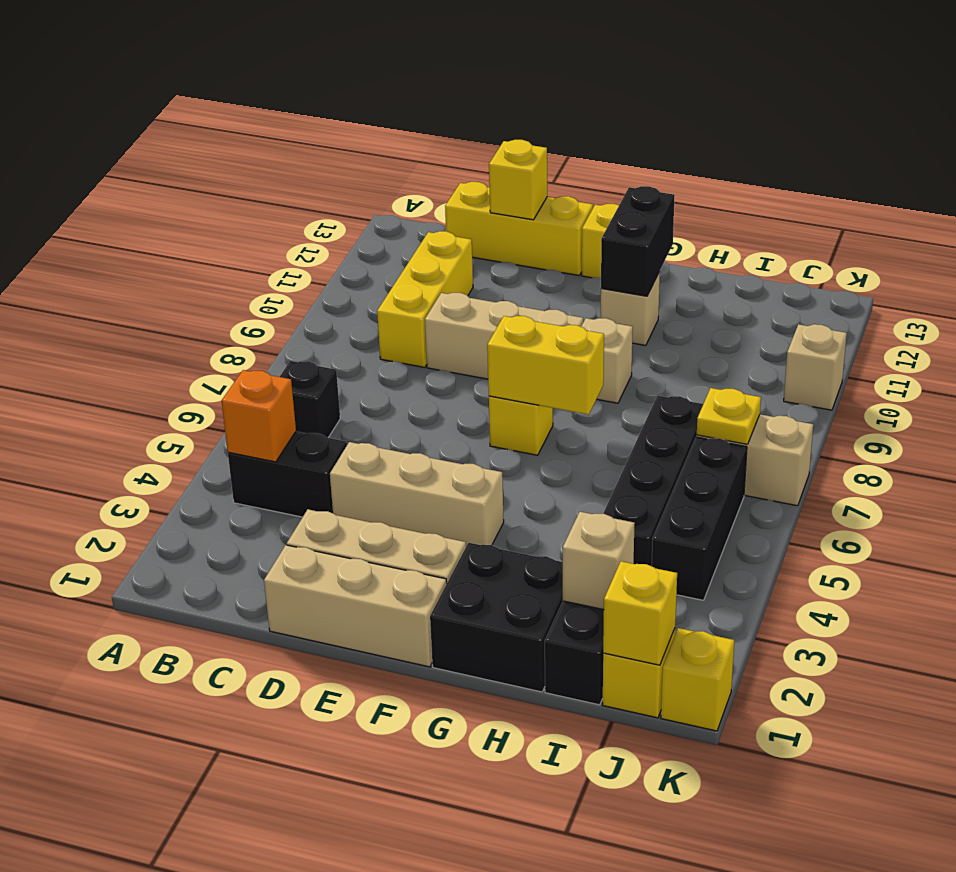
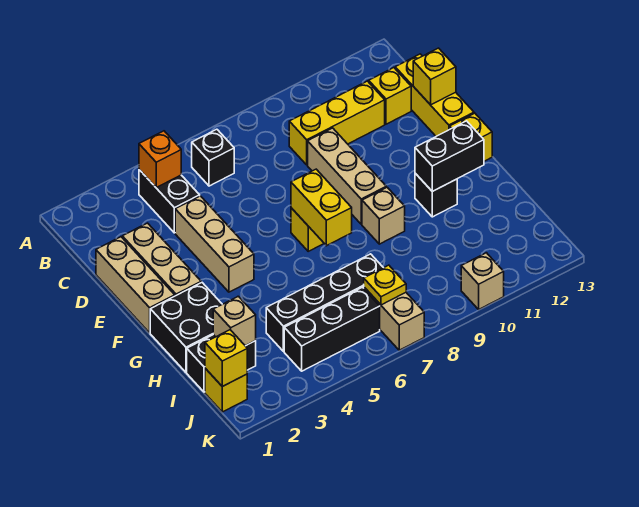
tan brick G11 level 1 -> black brick G11 level 1
yellow brick K1 level 1 -> yellow brick C12 level 1

